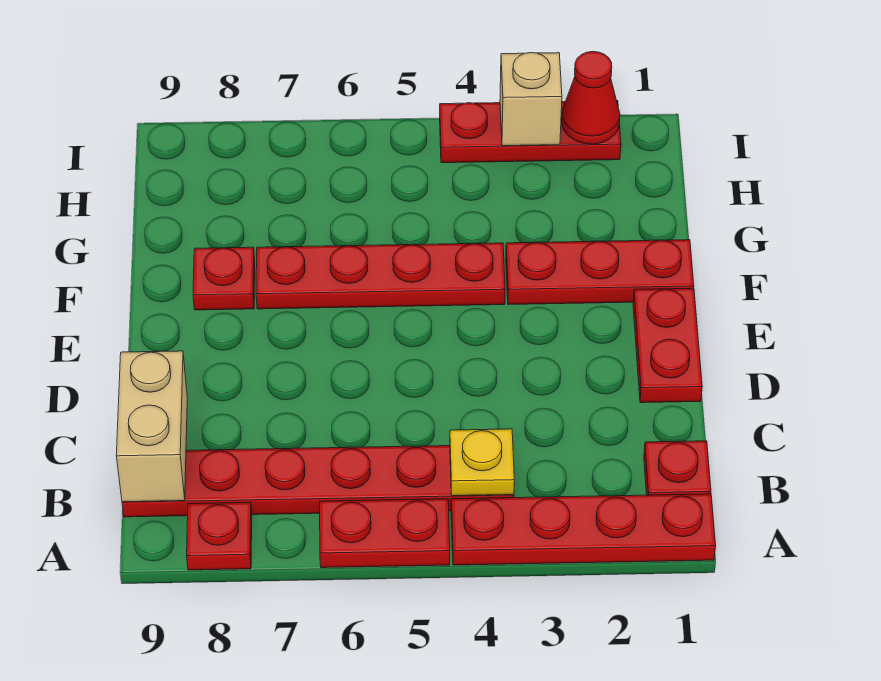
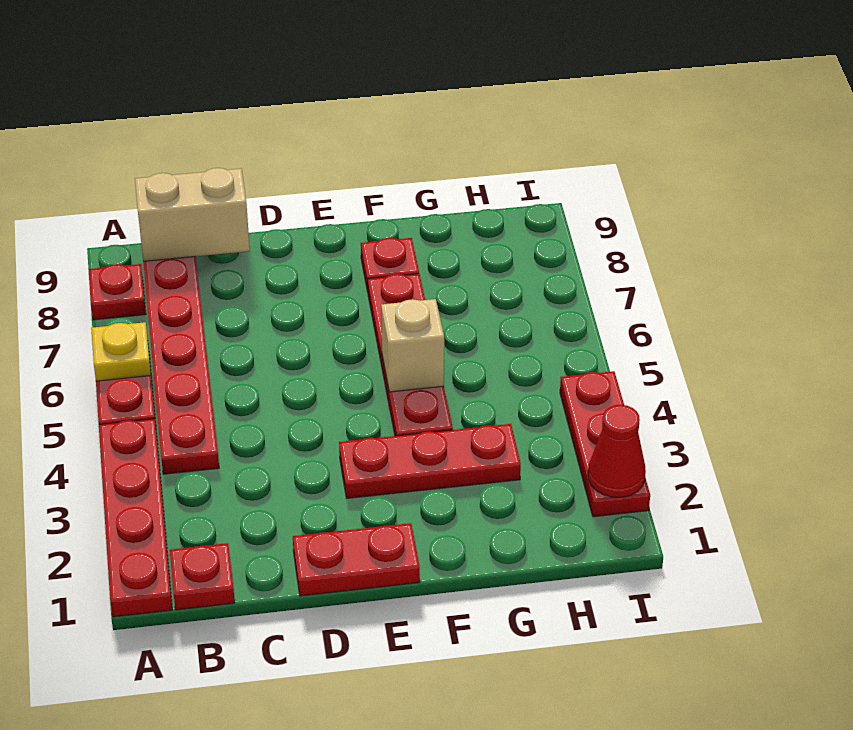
yellow plate B4 level 2 -> yellow plate A6 level 2
red plate F1:F3 level 1 -> red plate E3:G3 level 1
tan brick I3 level 2 -> tan brick F5 level 2

